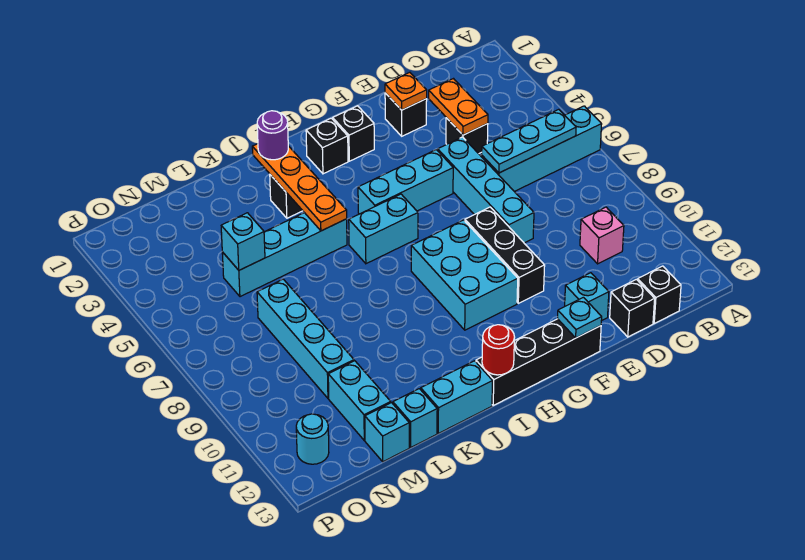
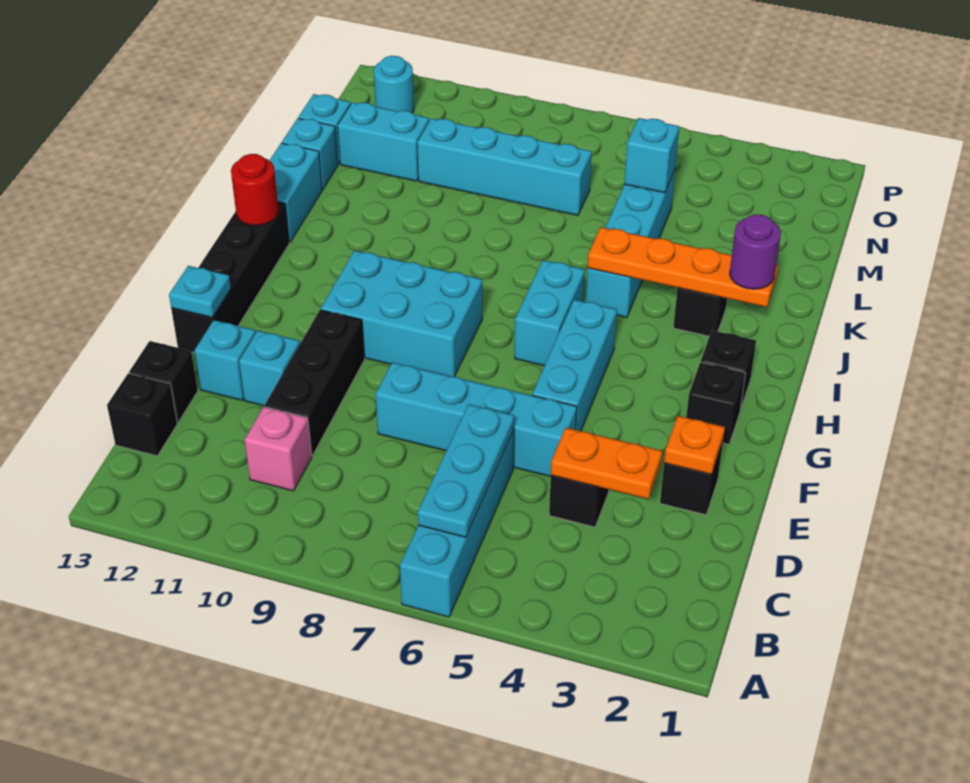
none -> cyan brick E11 level 1
black brick F8:F10 level 1 -> black brick D10:F10 level 1

